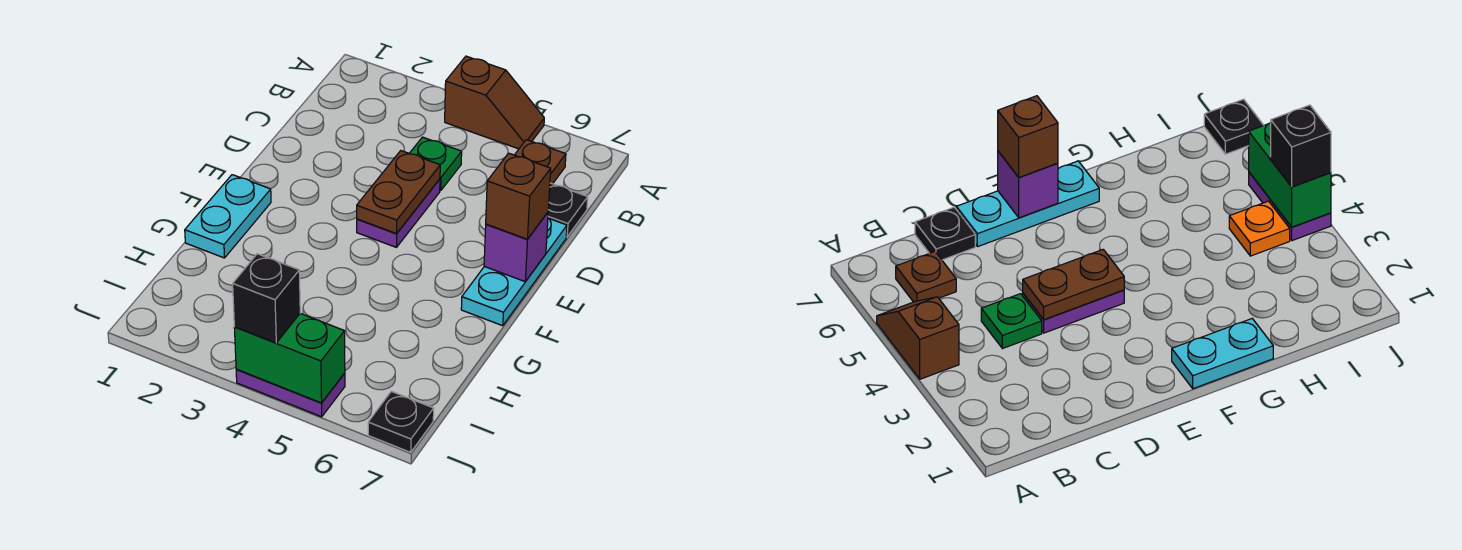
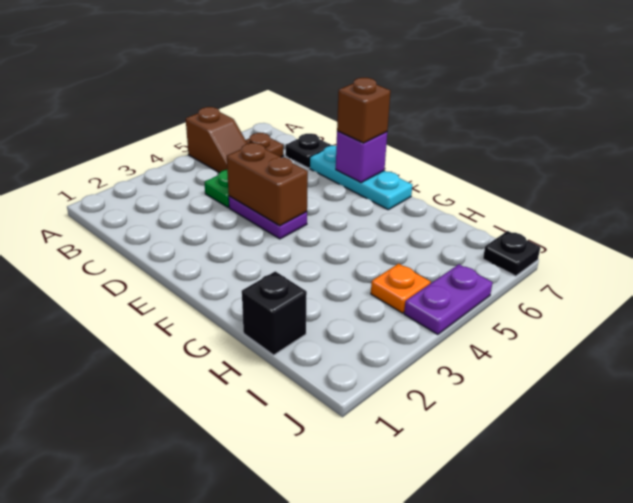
brown slope A4:A5 level 1 top 4 -> brown slope A5:B5 level 1 top A
brown plate D4:E4 level 2 -> brown brick D4:E4 level 2
cyan plate F1:G1 level 1 -> none
green brick J4:J5 level 2 -> none
black brick J4 level 3 -> black brick H1 level 1

